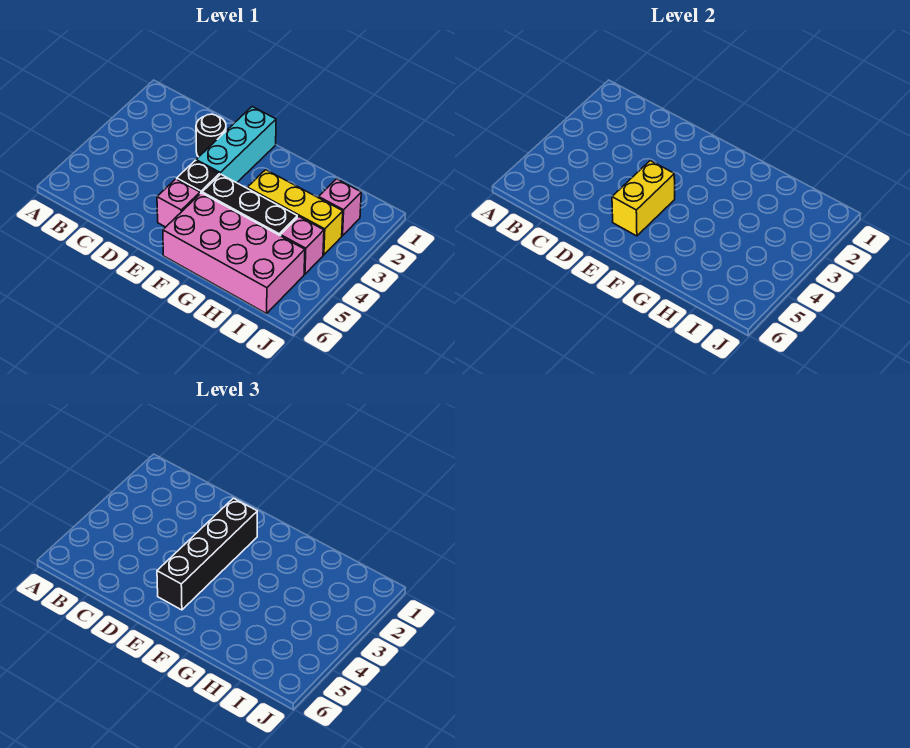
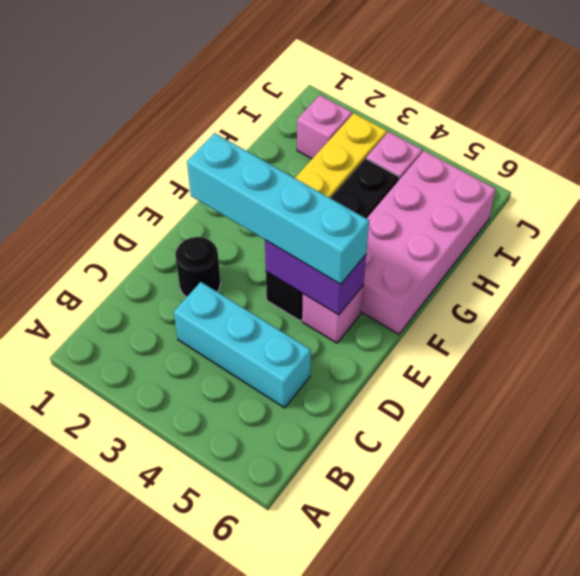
cyan brick E1:E3 level 1 -> cyan brick C3:C5 level 1
black brick E2:E5 level 3 -> cyan brick E2:E5 level 3
yellow brick E4:E5 level 2 -> purple brick E4:E5 level 2

